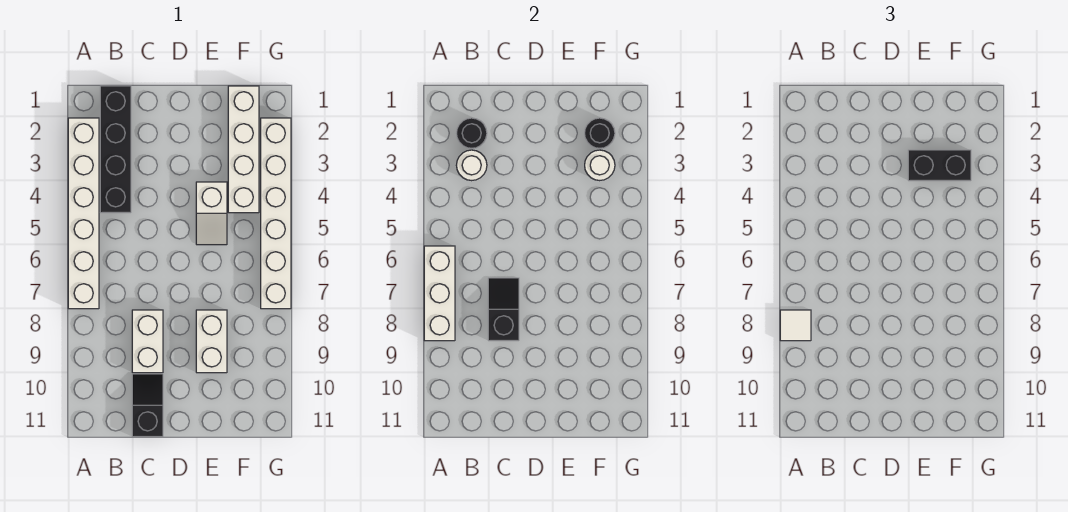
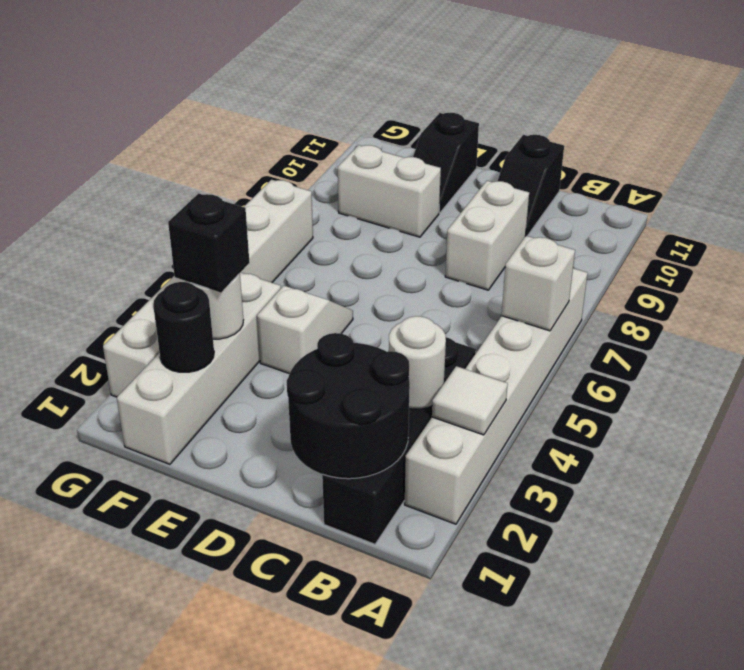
white brick A6:A8 level 2 -> white brick A6 level 2
white tile A8 level 3 -> white tile A3 level 2
black round brick B2 level 2 -> black round brick B1:C2 level 2
black slope C7:C8 level 2 top 8 -> black slope E10:E11 level 1 top 11
black brick E3:F3 level 3 -> black brick F3 level 3
white brick E8:E9 level 1 -> white brick E9:F9 level 1

